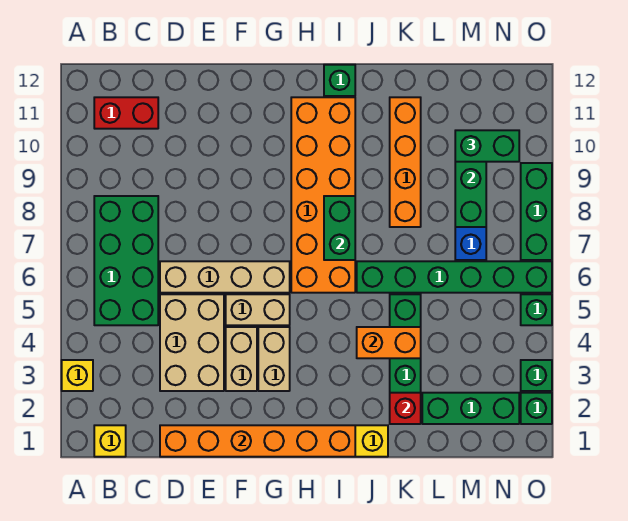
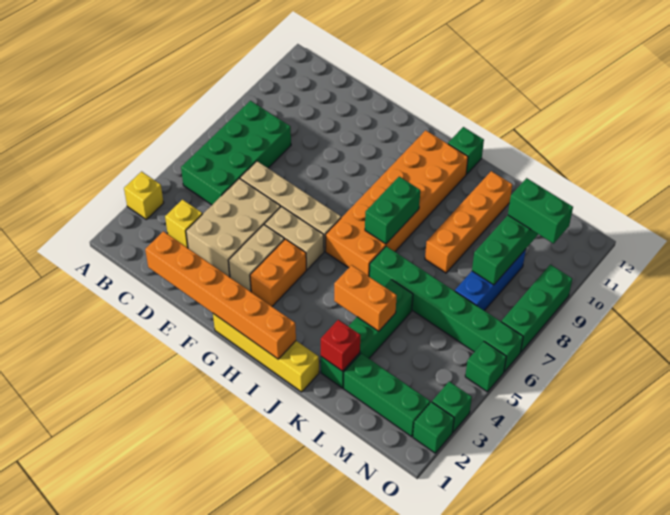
yellow brick B1 level 1 -> yellow brick C3 level 1
red brick B11:C11 level 1 -> none
tan brick G3:G4 level 1 -> orange brick G3:G4 level 1

